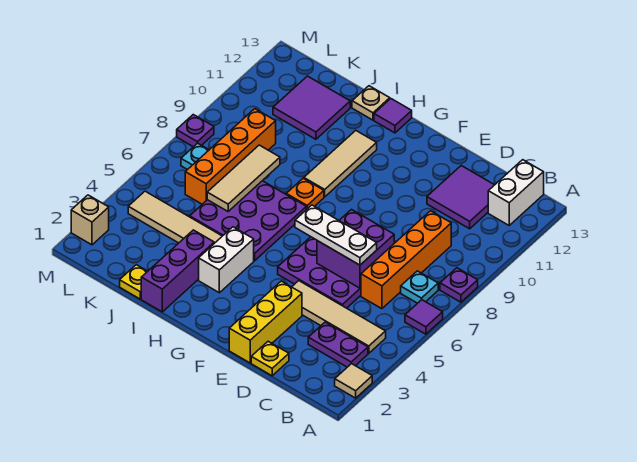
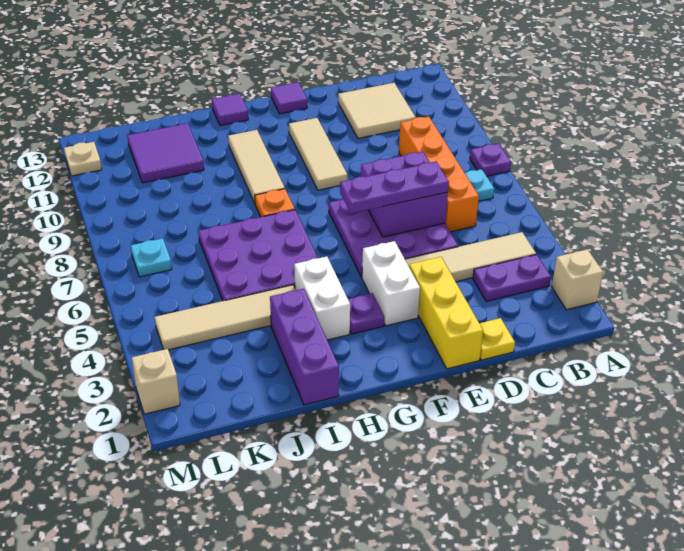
tan tile A2 level 1 -> tan brick A2 level 1
purple tile A6 level 1 -> purple tile F13 level 1
white brick B12:B13 level 1 -> white brick F3:F4 level 1
purple tile C11:D12 level 1 -> tan tile C11:D12 level 1
white plate D6:F6 level 3 -> purple plate D6:F6 level 3
tan plate I13 level 1 -> tan plate M12 level 1
yellow plate J1 level 1 -> none
tan tile J6:J8 level 2 -> tan tile F9:F11 level 1
orange brick K6:K9 level 1 -> none
purple plate M8 level 1 -> purple plate G3 level 1

